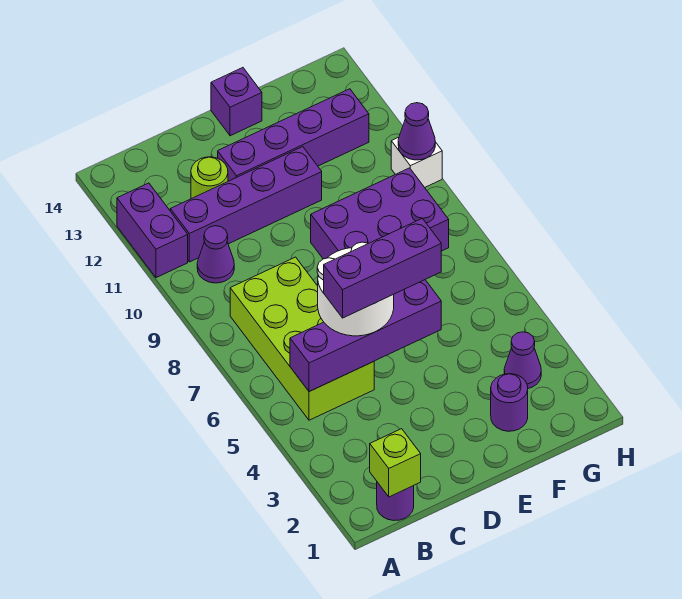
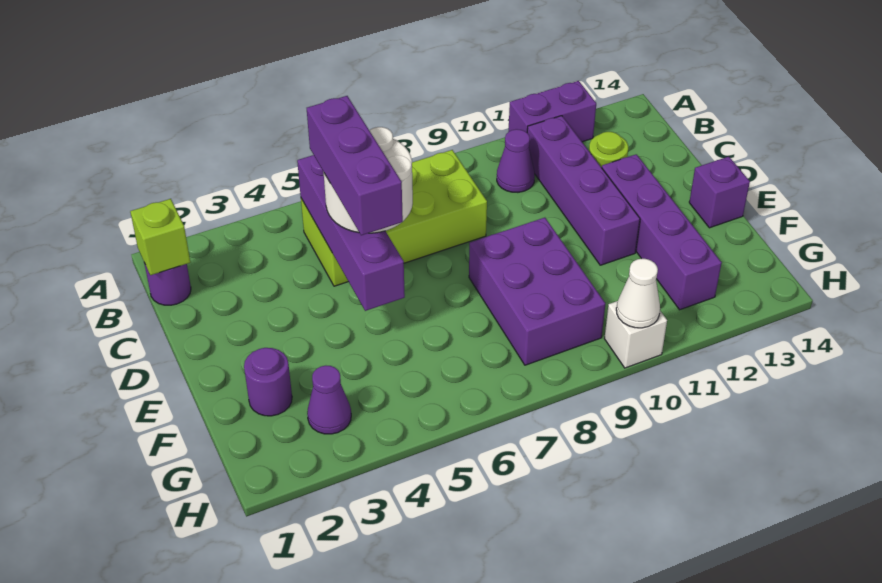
purple cone H10 level 2 -> white cone H10 level 2

